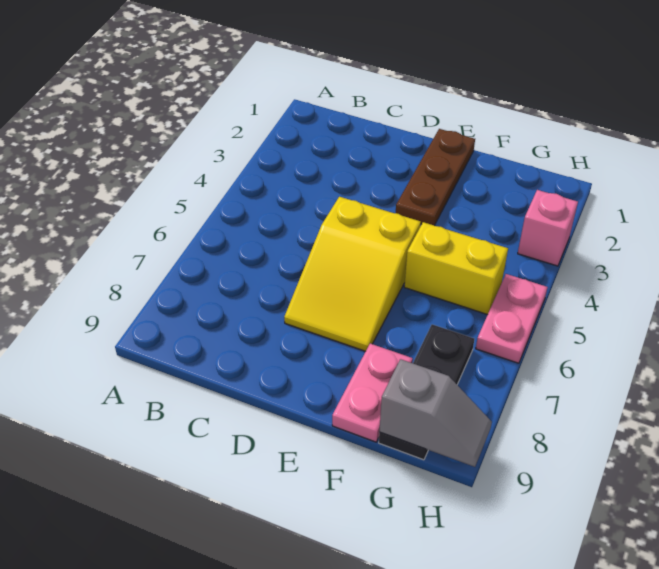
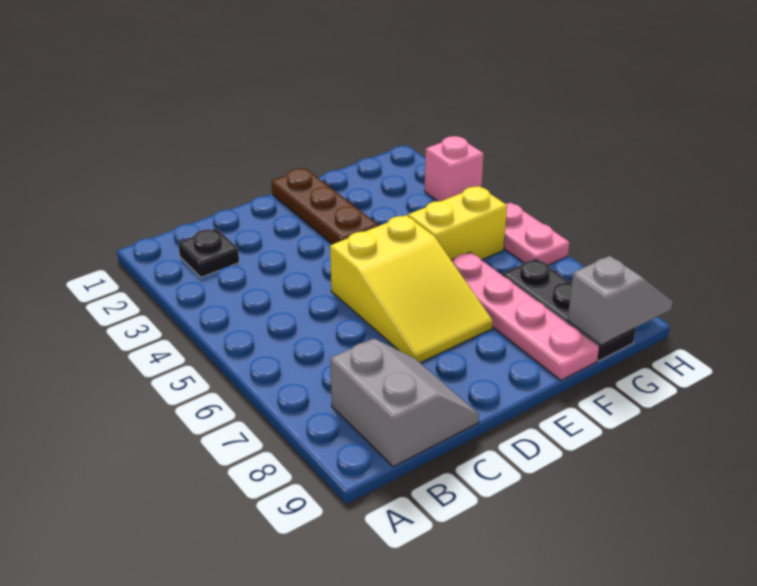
none -> black plate B2 level 1
none -> grey slope B8:C9 level 1 top B
pink plate F8:F9 level 1 -> pink plate F6:F9 level 1

